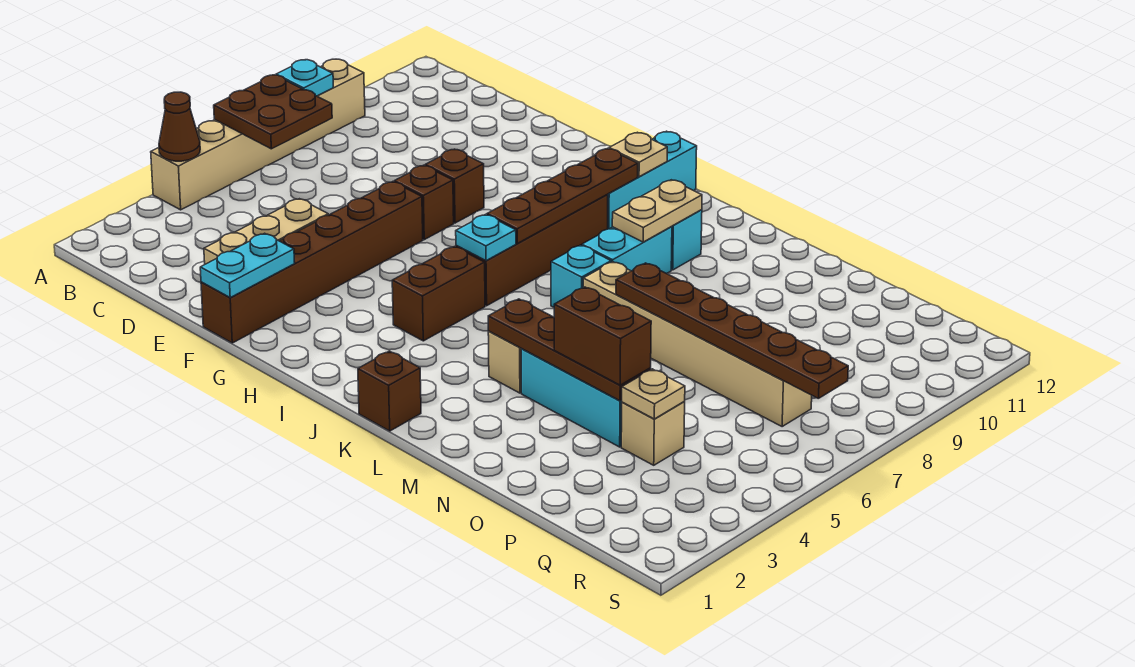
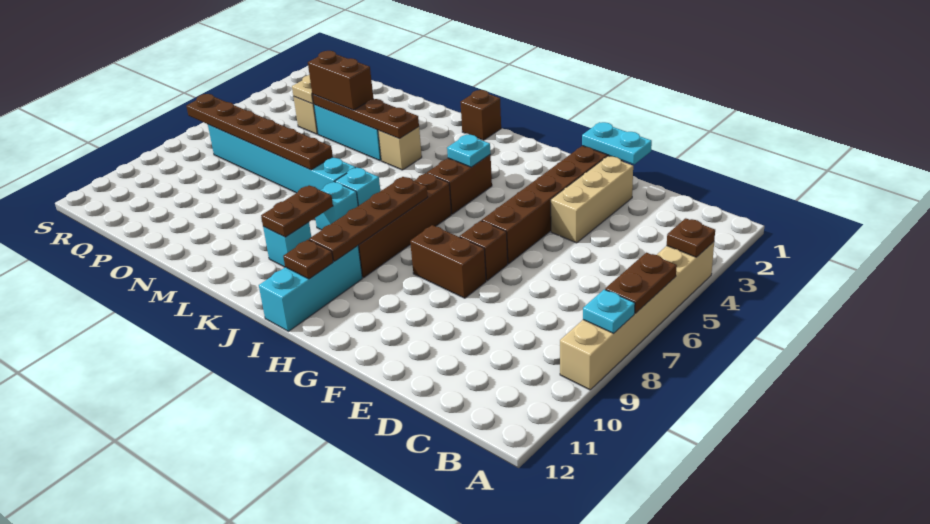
brown cone A4 level 2 -> brown plate A4 level 2
brown plate A6:B7 level 2 -> brown plate A6:A7 level 2
cyan plate F1:F2 level 2 -> cyan plate E1:F1 level 2
brown brick F8 level 1 -> brown brick F8:G8 level 1
cyan plate I6 level 2 -> cyan plate I4 level 2
tan plate I11 level 2 -> brown plate I11 level 2
cyan brick K8:K9 level 1 -> cyan brick K8 level 1
tan plate K9:K10 level 2 -> brown plate K9:K10 level 2
tan brick L7:Q7 level 1 -> cyan brick L7:Q7 level 1

